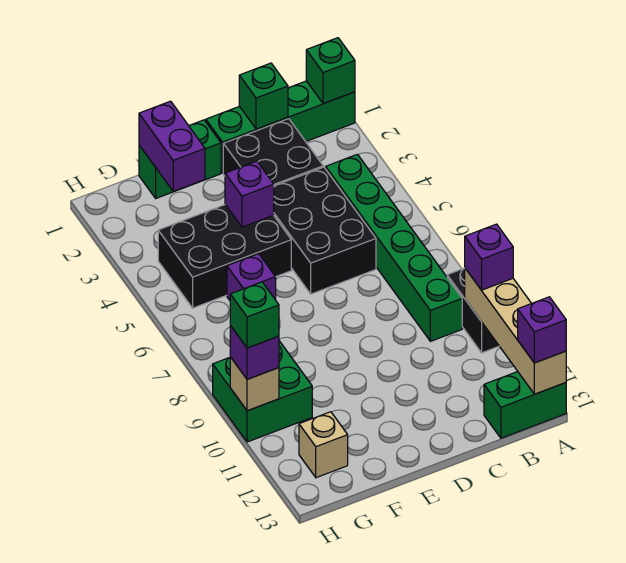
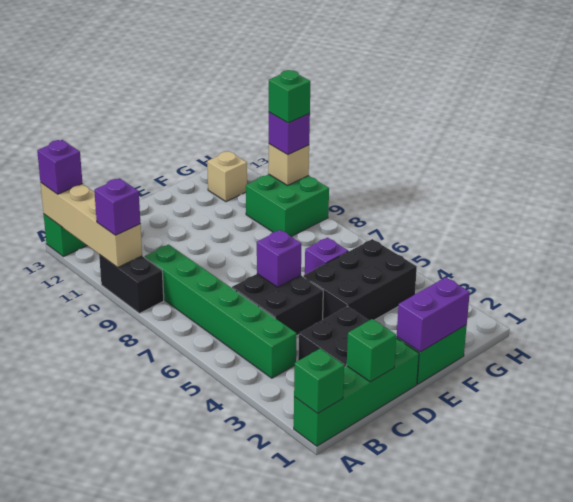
black brick C4:D6 level 1 -> black brick C5:D6 level 1
purple brick E4 level 2 -> purple brick D6 level 2
purple brick F1:F2 level 2 -> purple brick E1:F1 level 2

